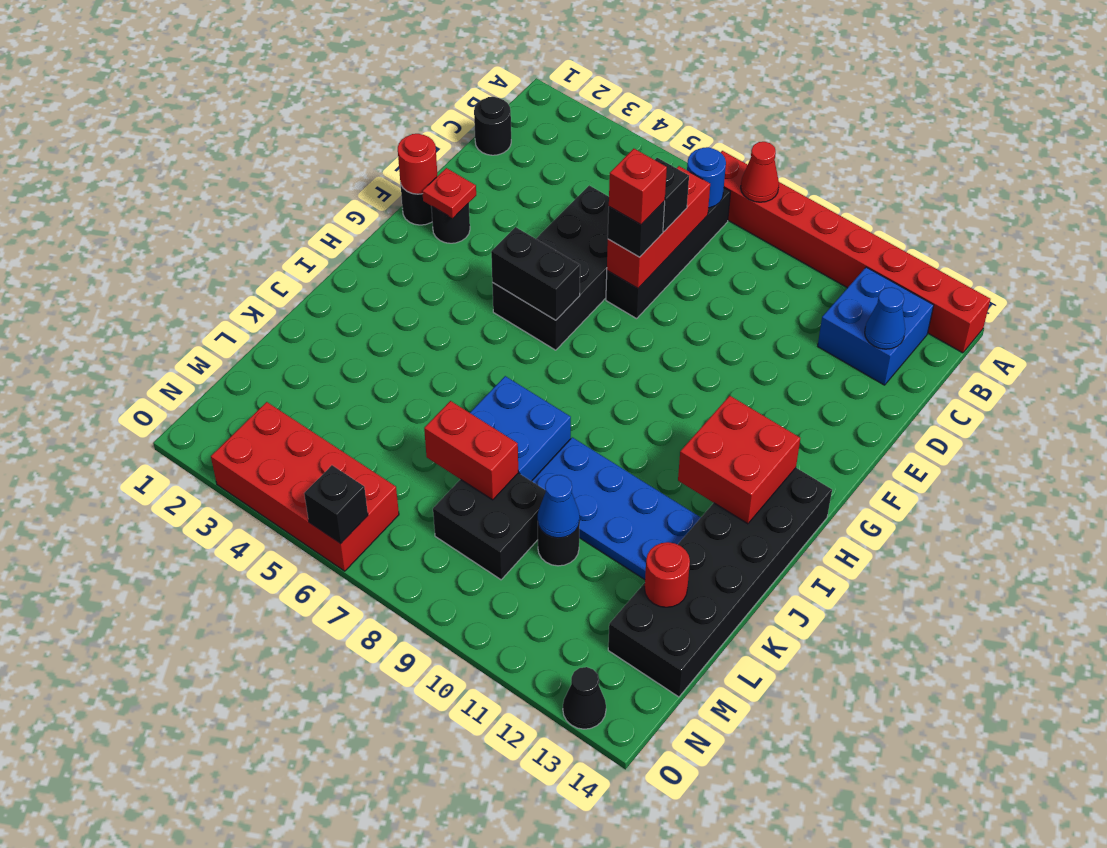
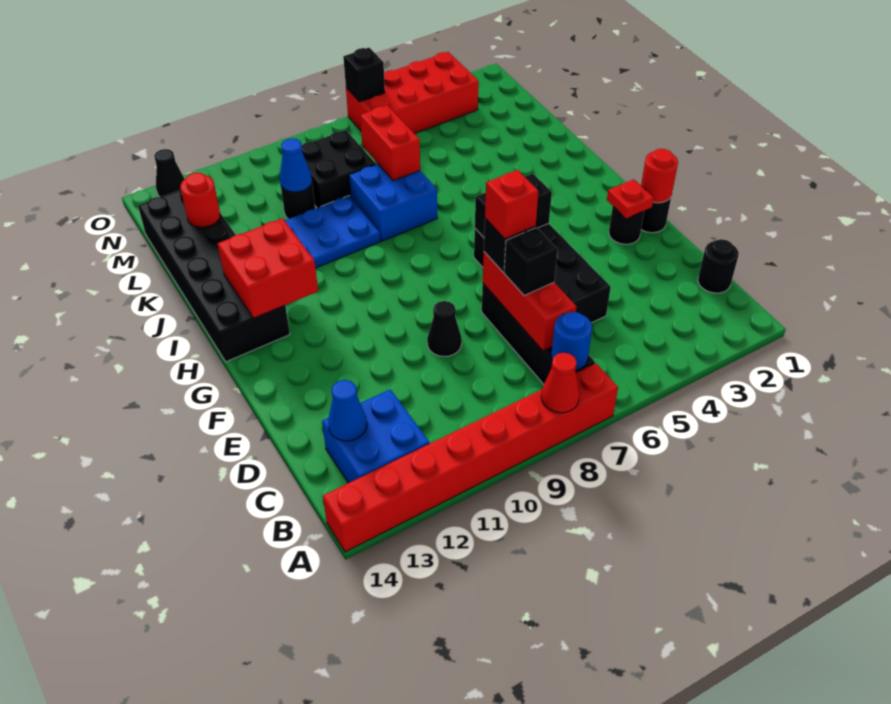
none -> black cone E9 level 1
red brick L7:L8 level 2 -> red brick K7:L7 level 2

